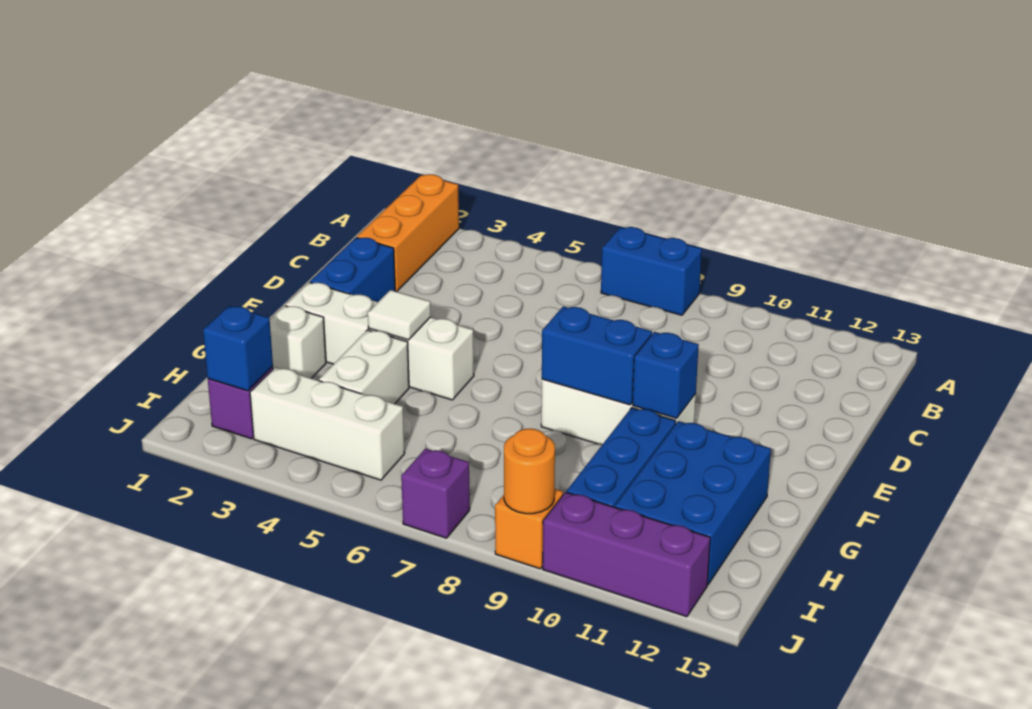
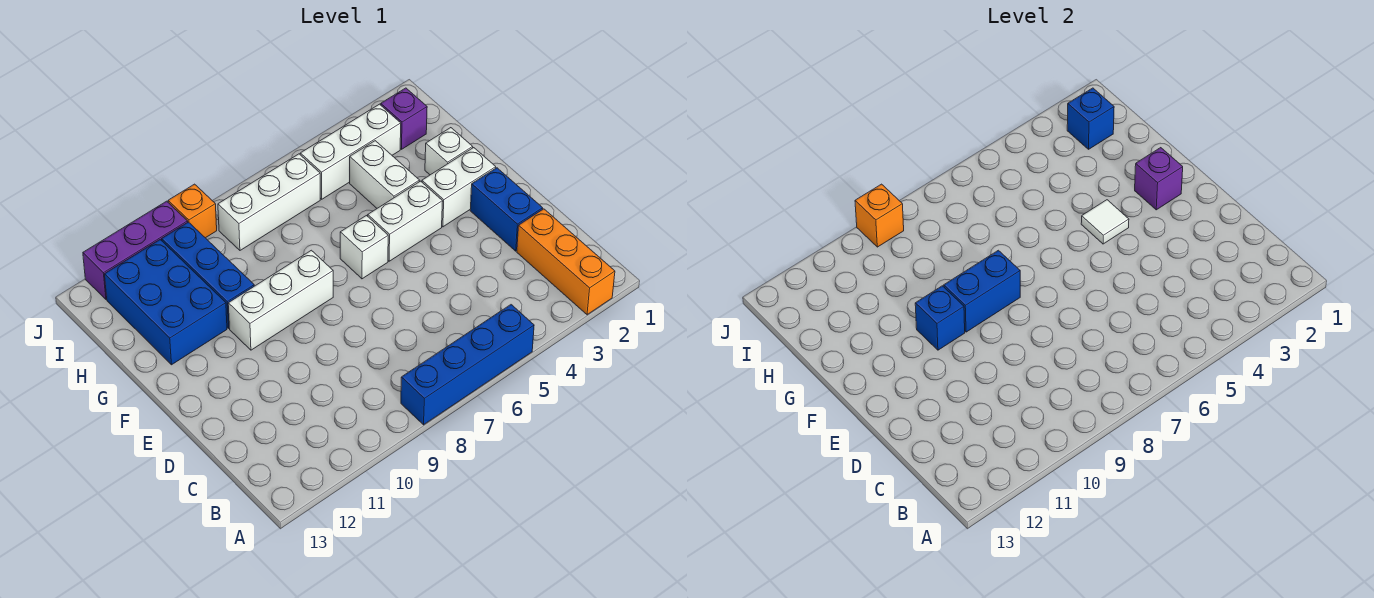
blue brick A7:A8 level 1 -> blue brick A5:A8 level 1
none -> white brick F6 level 1
none -> white brick I6:I8 level 1
purple brick J7 level 1 -> purple brick F2 level 2
orange round brick J9 level 2 -> orange brick J9 level 2

